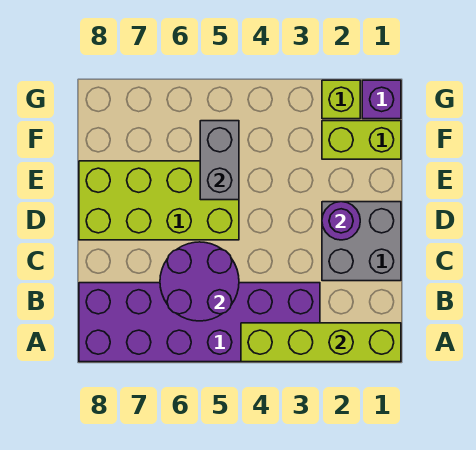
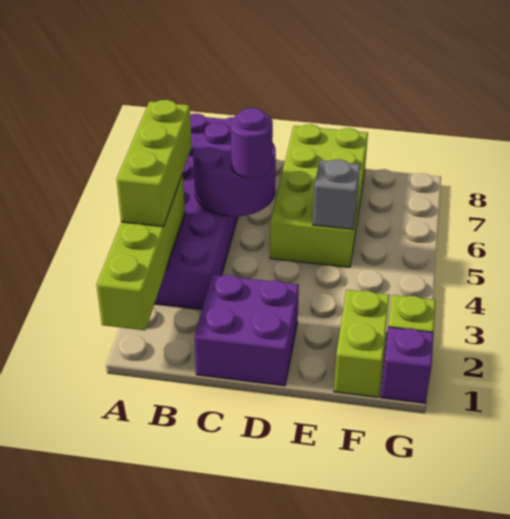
none -> lime brick A3:A5 level 3
grey brick C1:D2 level 1 -> purple brick C1:D2 level 1
purple round brick D2 level 2 -> purple round brick C5 level 3
grey brick E5:F5 level 2 -> grey brick E5 level 2

